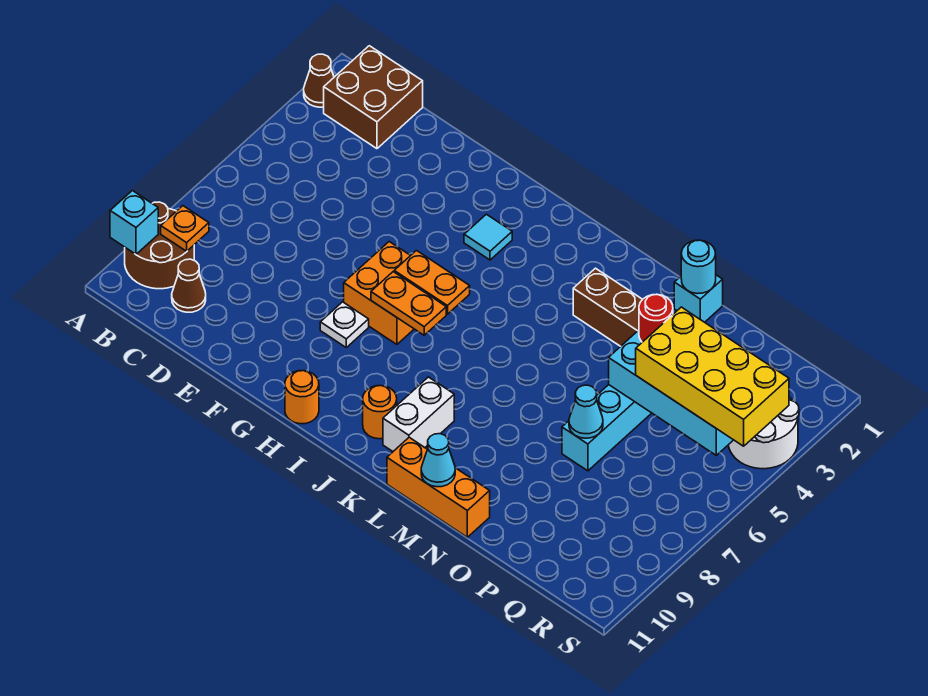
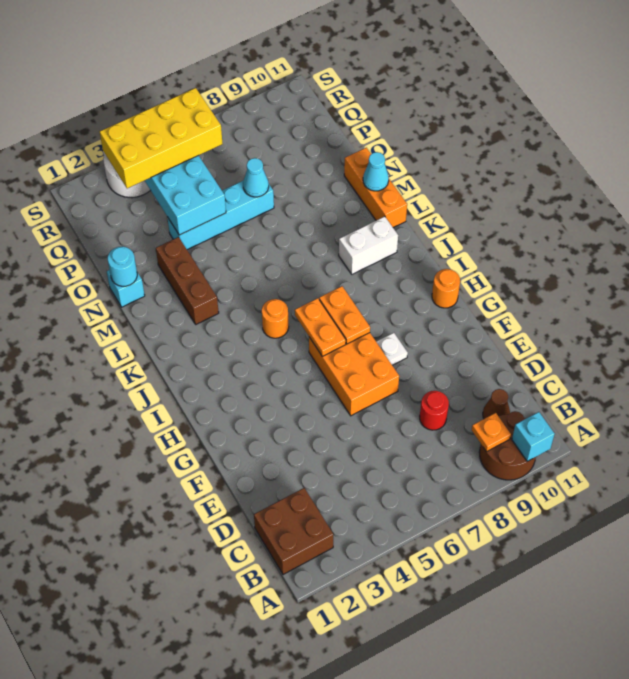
brown cone A2 level 1 -> none
orange brick G6:H7 level 1 -> orange brick F6:H7 level 1
cyan tile H3 level 1 -> none
orange round brick J10 level 1 -> orange round brick J5 level 1
red round brick O4 level 3 -> red round brick D8 level 1
yellow brick P4:S5 level 3 -> yellow brick Q3:R6 level 3

